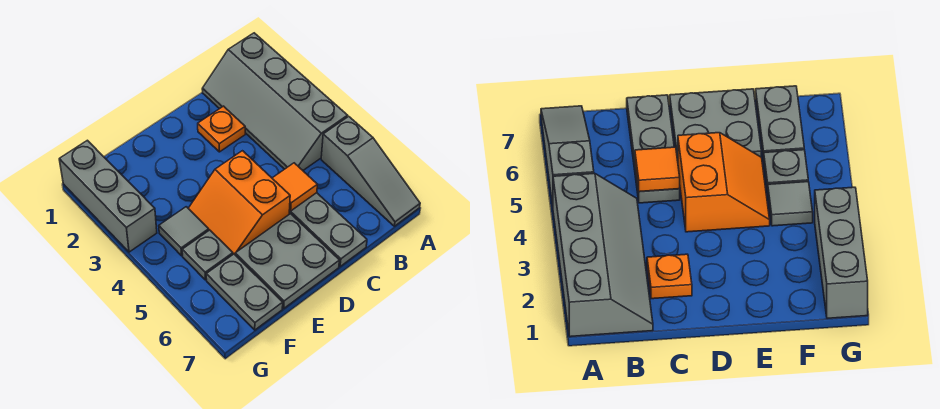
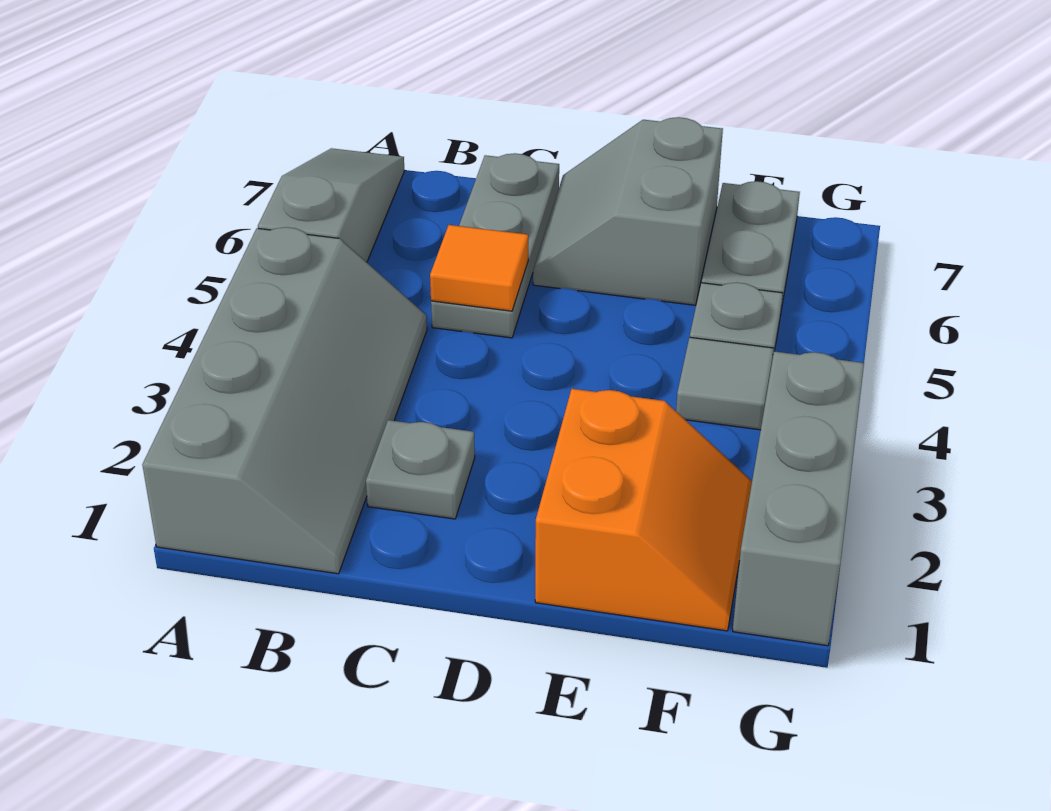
orange plate C2 level 1 -> grey plate C2 level 1
orange slope D4:E5 level 1 top D -> orange slope E1:F2 level 1 top E
grey plate D6:E7 level 1 -> grey slope D6:E7 level 1 top E

